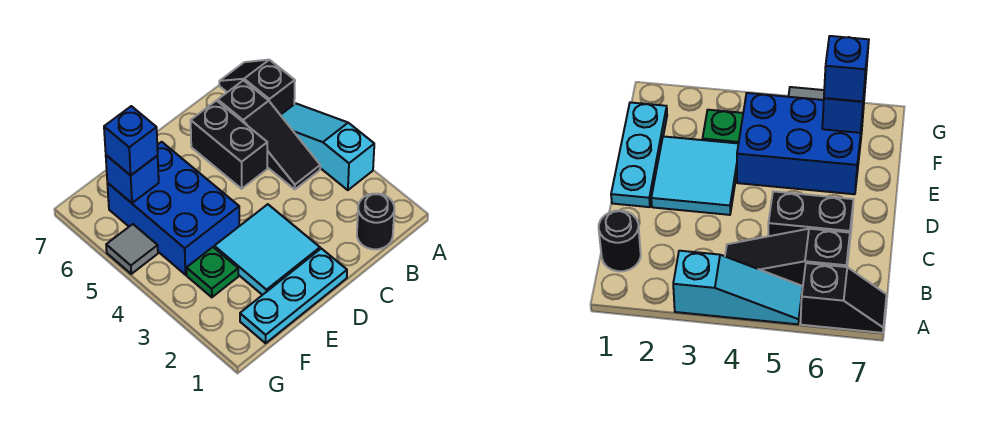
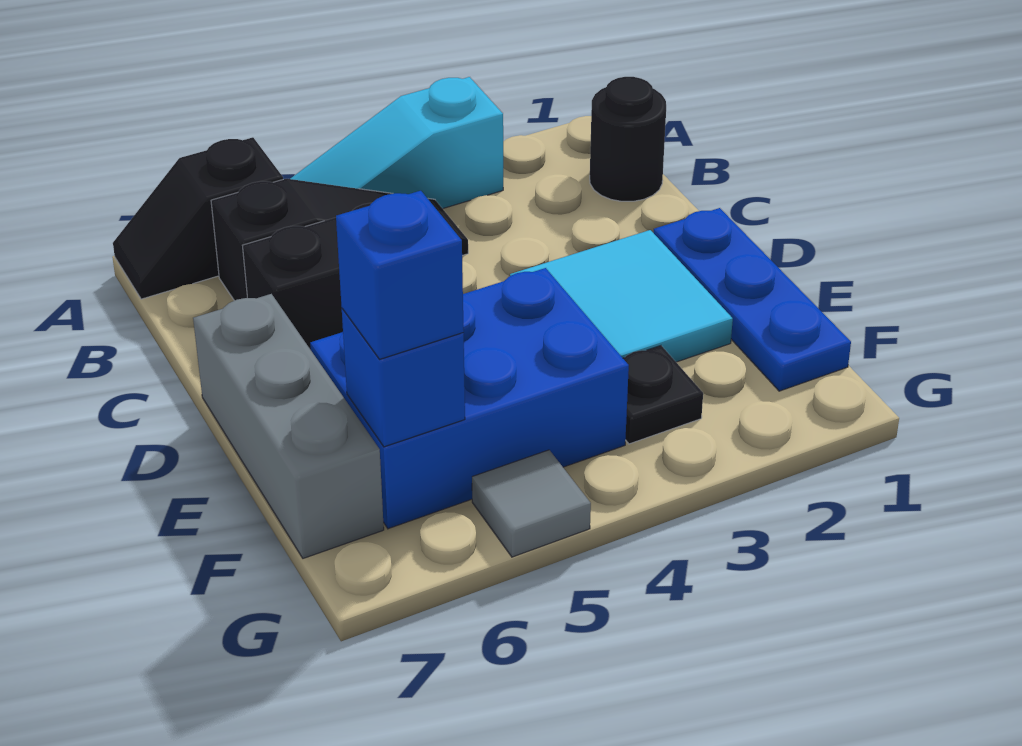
cyan plate D1:F1 level 1 -> blue plate D1:F1 level 1
none -> grey brick D7:F7 level 1
green plate F3 level 1 -> black plate F3 level 1

